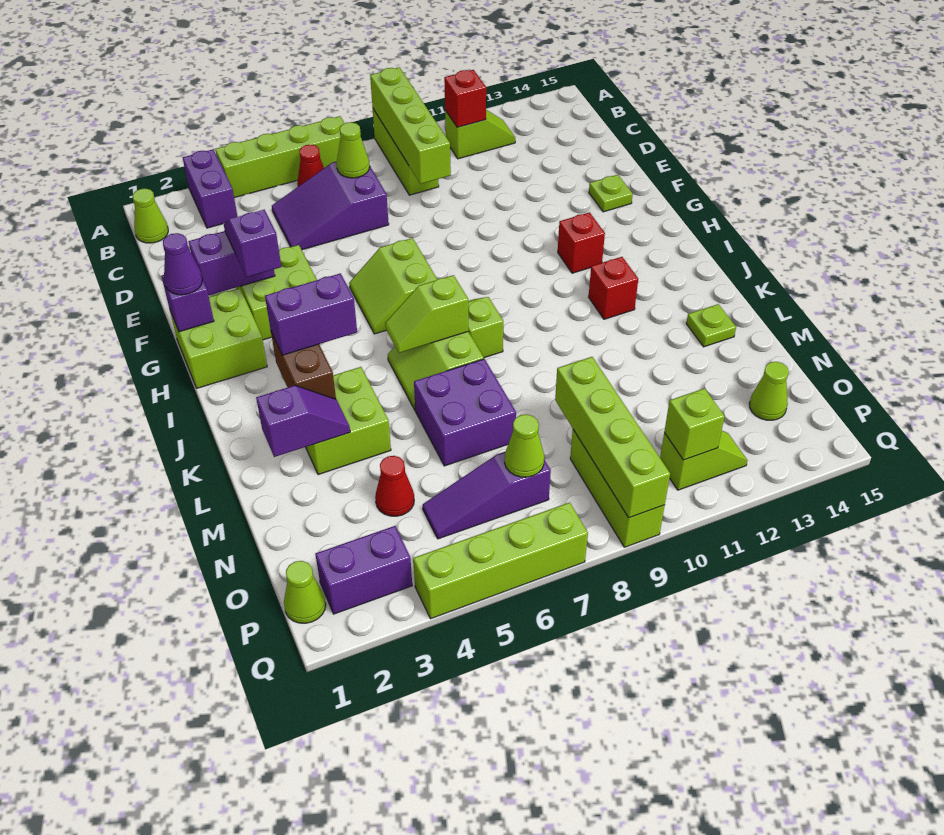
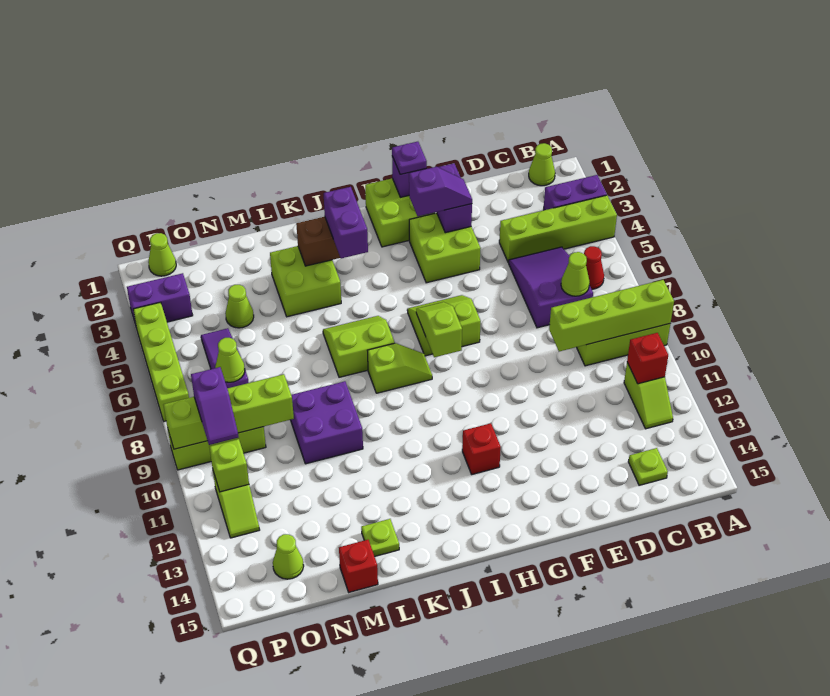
lime brick A4:A7 level 1 -> lime brick A4:D4 level 1
lime plate F14 level 1 -> lime plate C14 level 1
purple cone G1 level 3 -> purple plate G1 level 3
lime slope J6:J7 level 2 top 7 -> lime slope H7:H8 level 2 top 8
red brick J12 level 1 -> red brick M15 level 1
purple slope L2:L3 level 2 top 2 -> purple slope P9:P10 level 3 top 9
purple brick L6:M7 level 1 -> purple brick L9:M10 level 1
red cone N4 level 1 -> lime cone N4 level 1
purple brick P2:P3 level 1 -> purple brick P3:Q3 level 1

